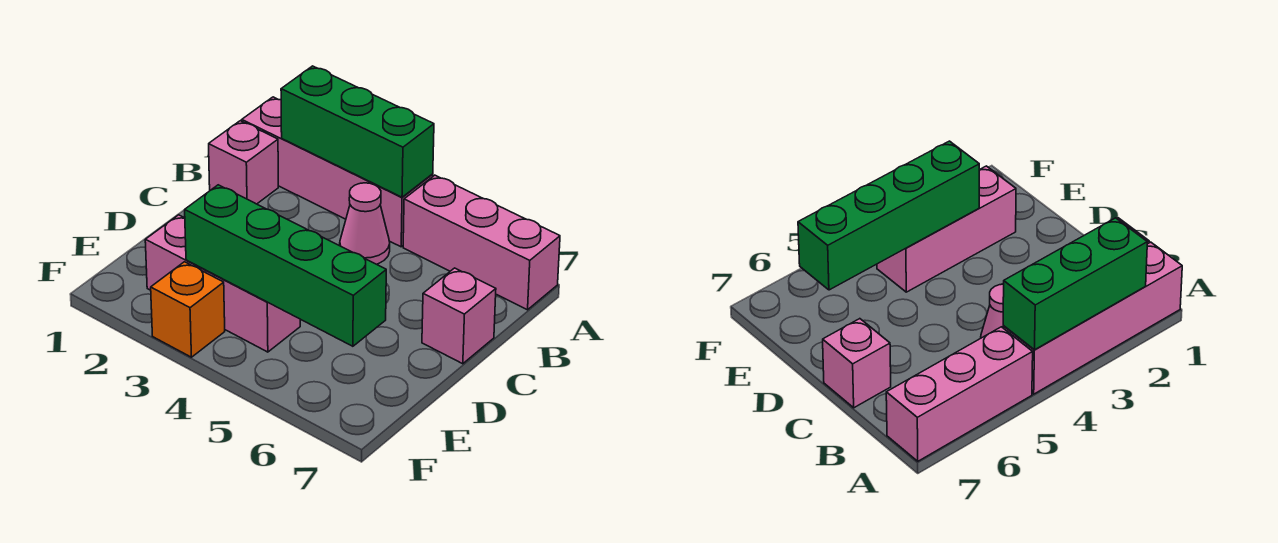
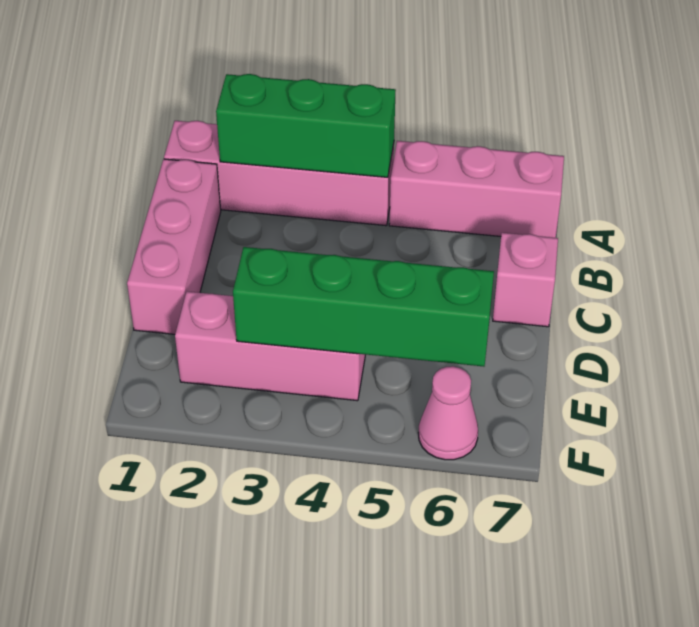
pink brick B1 level 1 -> pink brick B1:D1 level 1
pink cone B4 level 1 -> pink cone F6 level 1
orange brick F3 level 1 -> none

